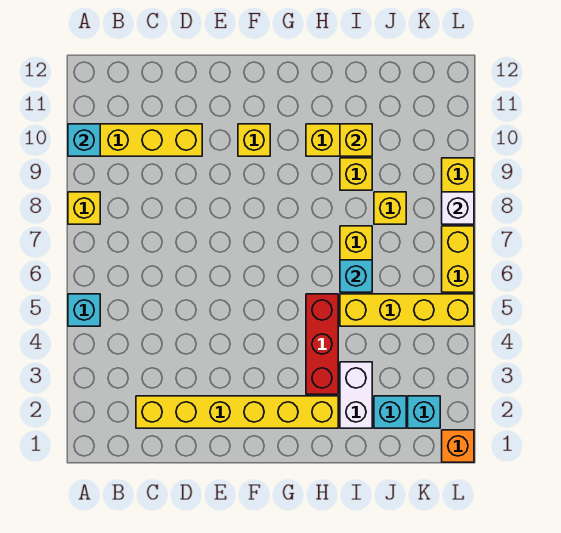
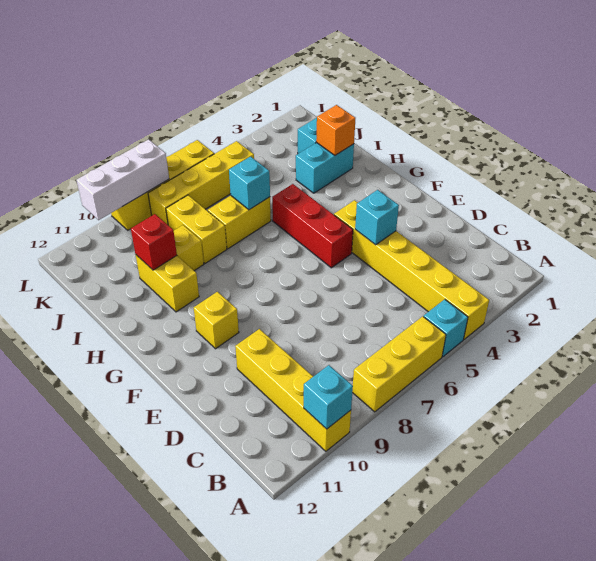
yellow brick A8 level 1 -> yellow brick A6:A8 level 1
yellow brick C2:H2 level 1 -> yellow brick A4:F4 level 1
red brick H3:H5 level 1 -> red brick F5:H5 level 1
white brick I2:I3 level 1 -> cyan brick I2:I3 level 1
yellow brick I5:L5 level 1 -> yellow brick K5:K8 level 1
yellow brick I10 level 2 -> red brick I10 level 2
yellow brick J8 level 1 -> yellow brick I8:J8 level 1
cyan brick K2 level 1 -> cyan brick E4 level 2
orange brick L1 level 1 -> orange brick I2 level 2
white brick L8 level 2 -> white brick L8:L10 level 2

